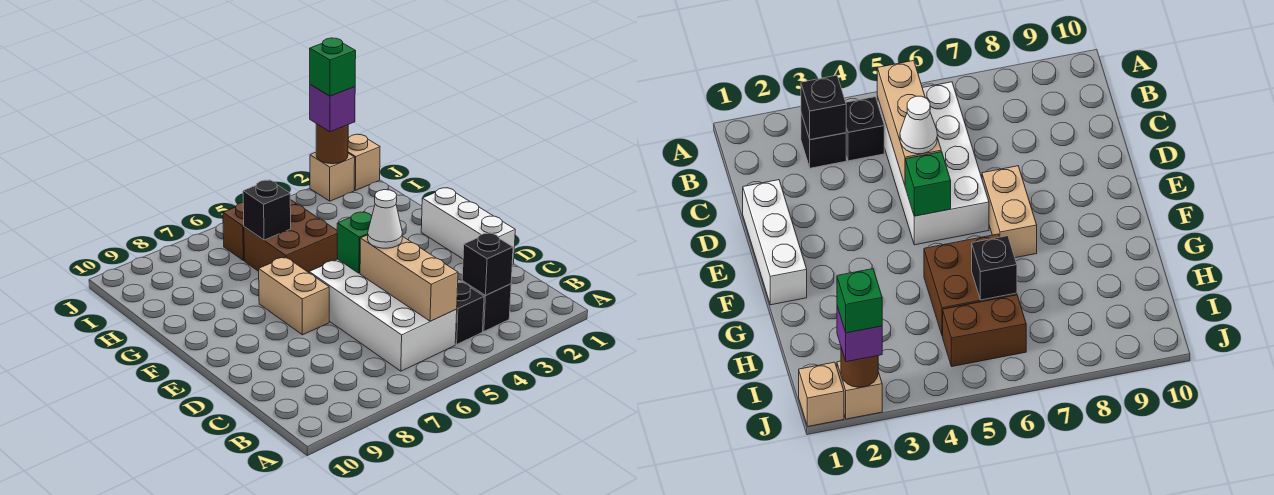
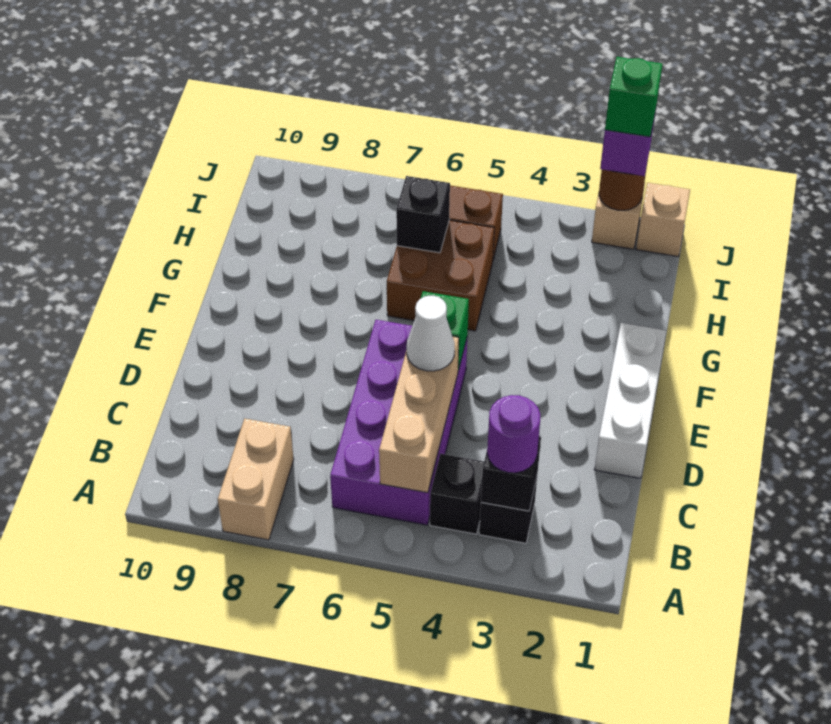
none -> purple round brick B3 level 3
white brick B5:E6 level 1 -> purple brick B5:E6 level 1
tan brick E7:F7 level 1 -> tan brick A8:B8 level 1

